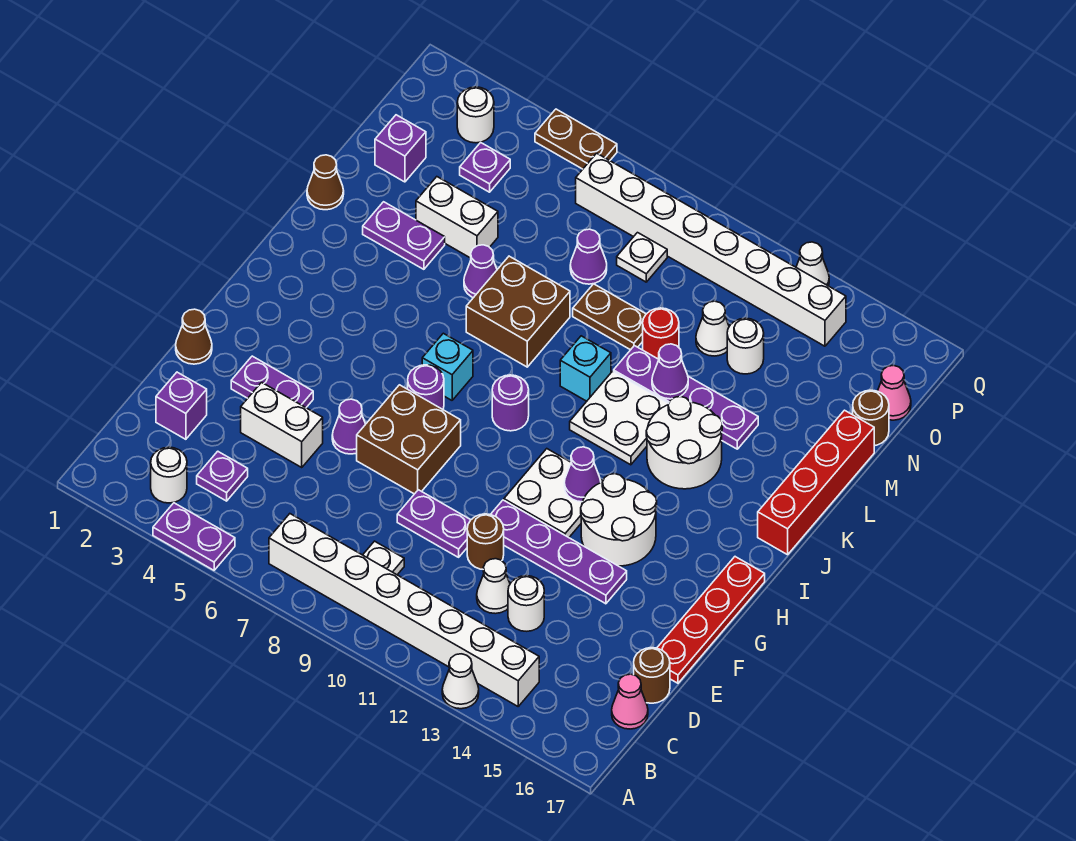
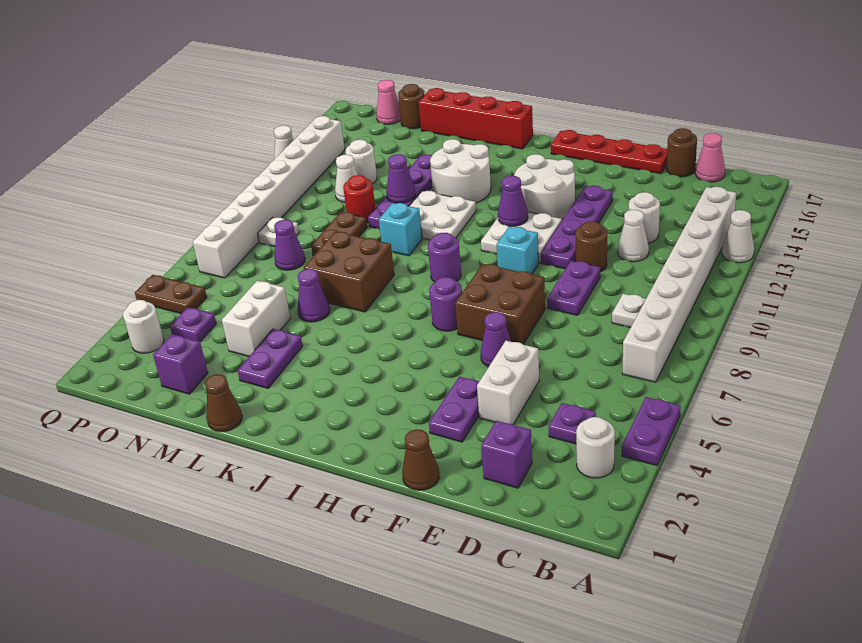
cyan brick I7 level 1 -> cyan brick G10 level 1
brown plate Q5:Q6 level 1 -> brown plate P5:Q5 level 1

